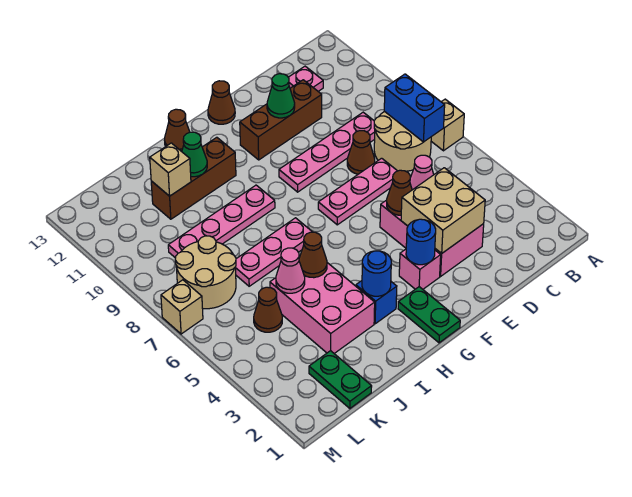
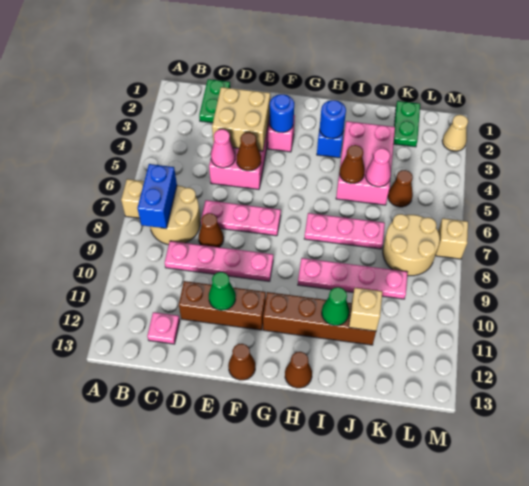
green plate G1:G2 level 1 -> green plate C1:C2 level 1
brown brick H11:J11 level 1 -> brown brick G11:J11 level 1
none -> tan cone M2 level 1

